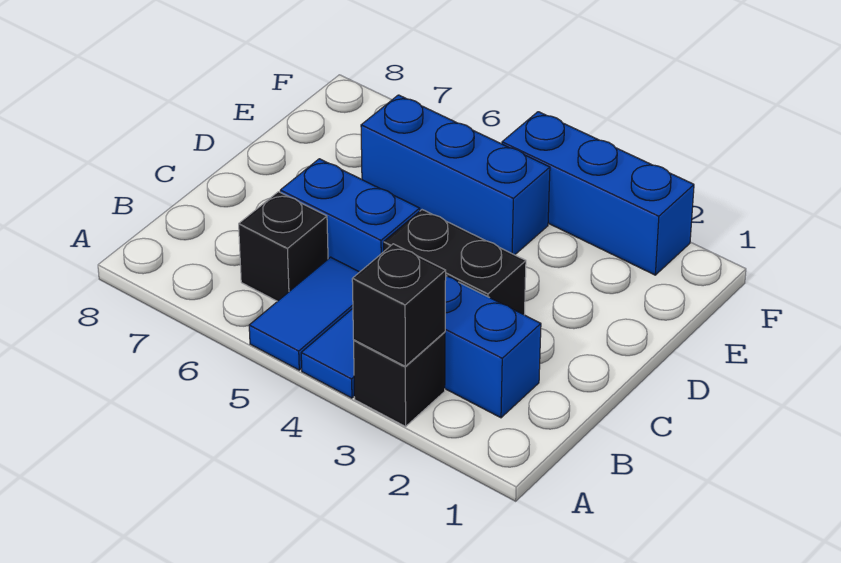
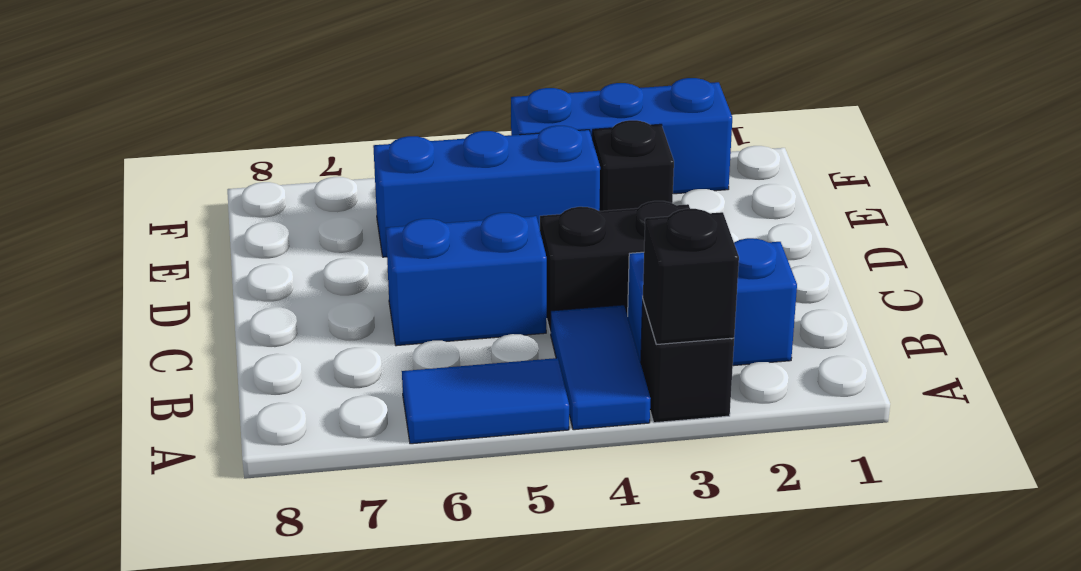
blue tile A5:B5 level 1 -> blue tile A5:A6 level 1
black brick B6 level 1 -> black brick E3 level 1

